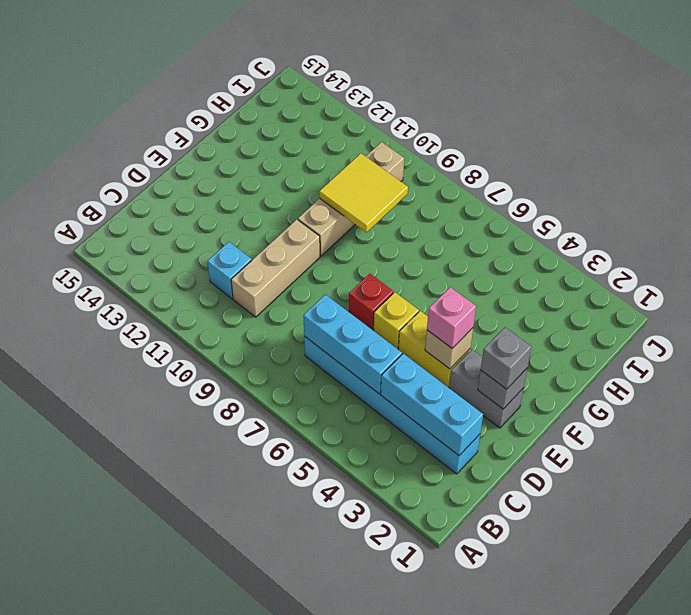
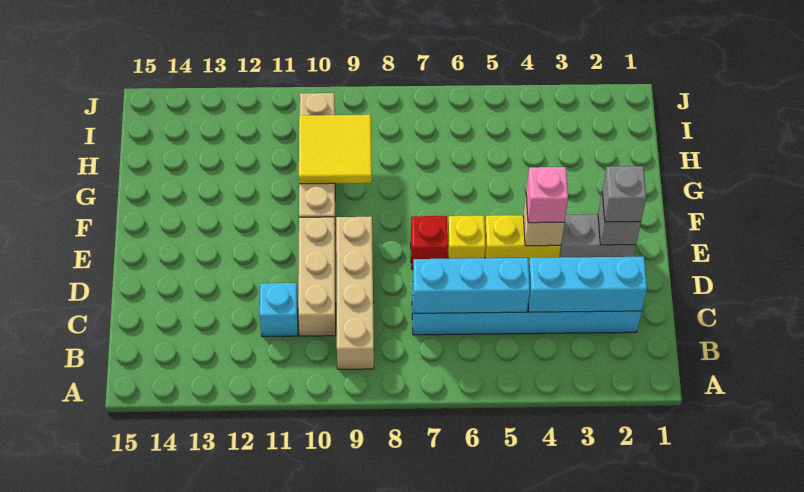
none -> tan brick B9:E9 level 1

